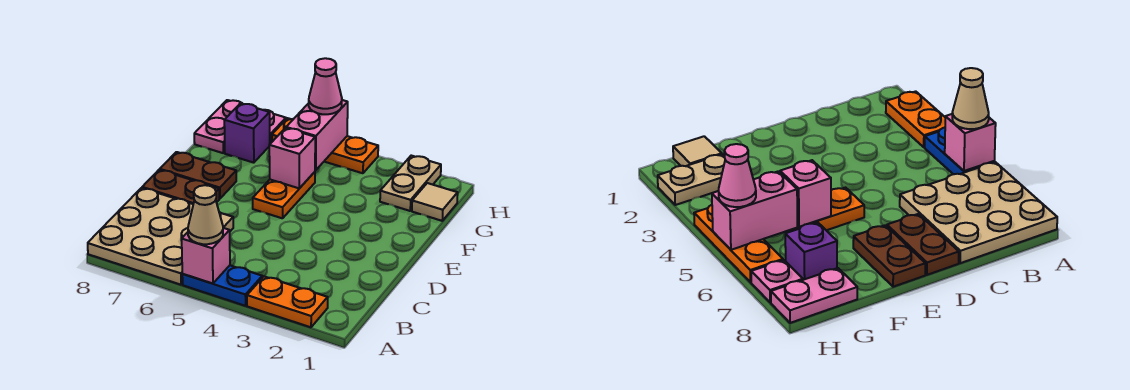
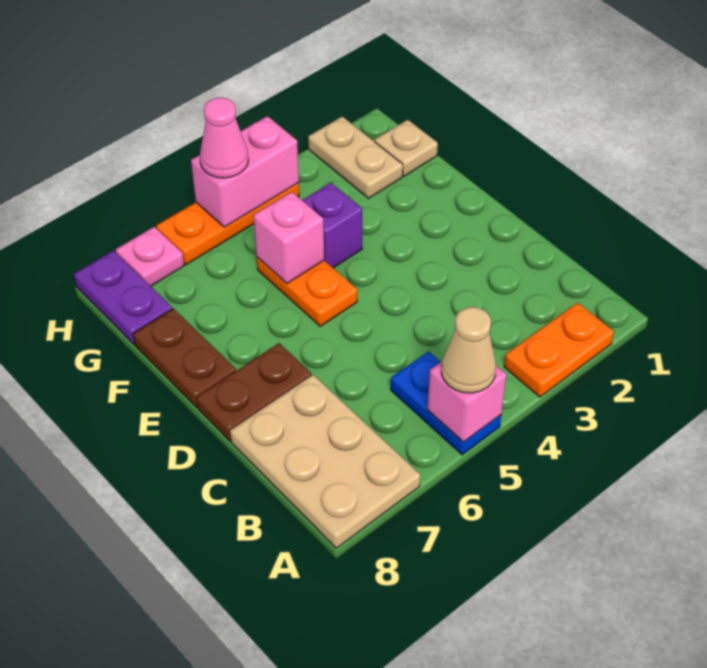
blue plate A4:A5 level 1 -> blue plate A5:B5 level 1
tan plate A6:C8 level 1 -> tan plate A7:C8 level 1
brown plate E7:E8 level 1 -> brown plate E8:F8 level 1
tan tile G1 level 1 -> tan plate G1 level 1
pink brick G5:H5 level 2 -> pink brick H4:H5 level 2
purple brick G7 level 1 -> purple brick F4 level 1
pink plate G8:H8 level 1 -> purple plate G8:H8 level 1

